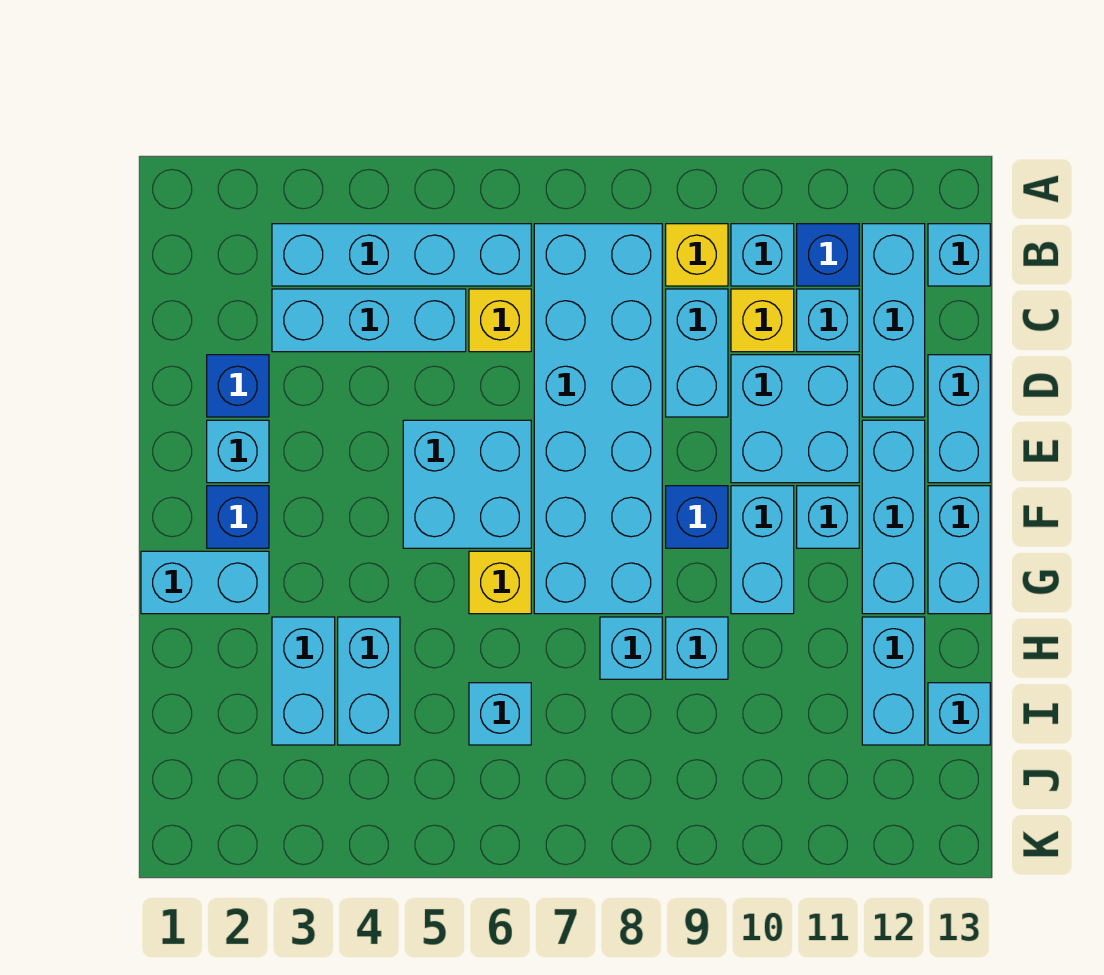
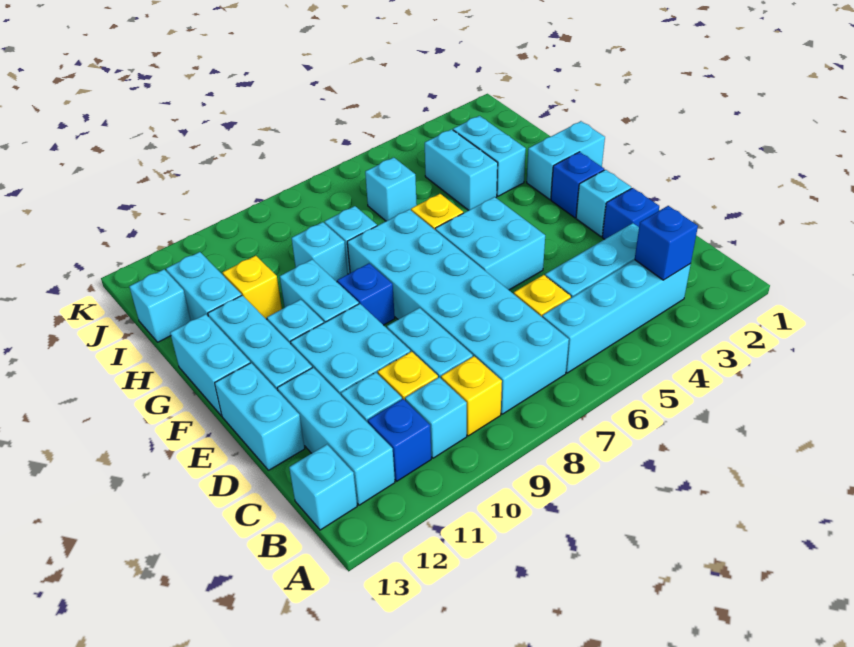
none -> blue brick B3 level 2
none -> yellow brick H11 level 1

